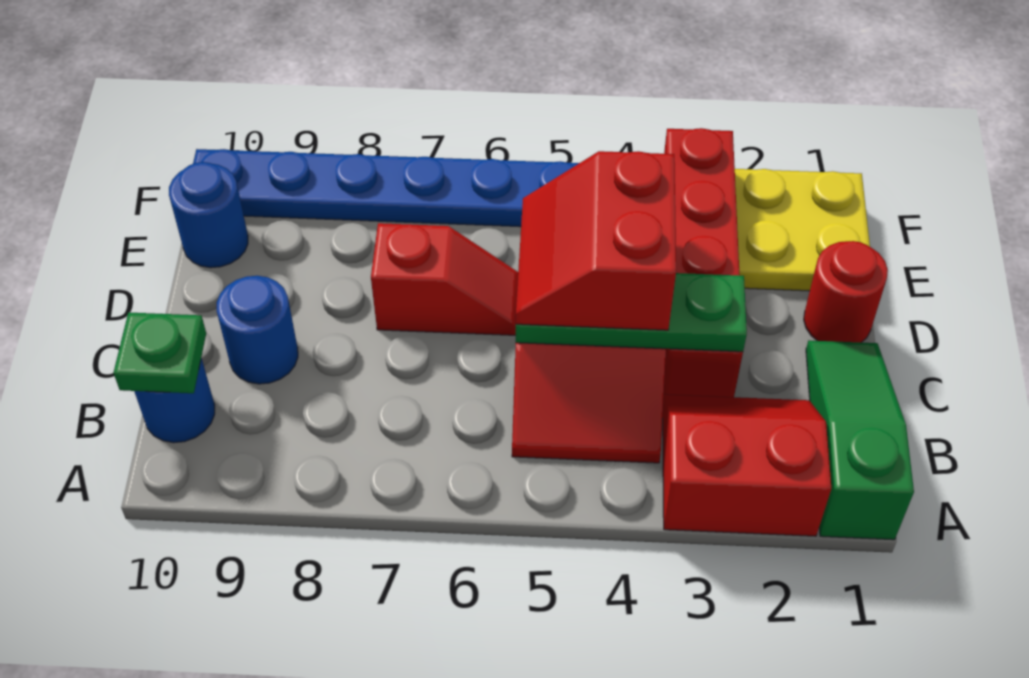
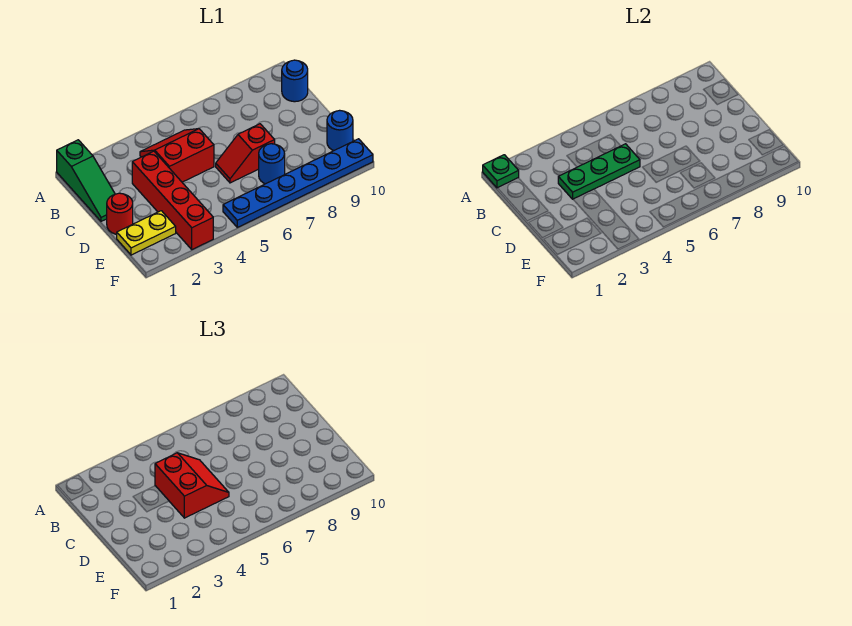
red slope A2:B3 level 1 top A -> none
green plate B10 level 2 -> green plate A1 level 2
blue round brick C9 level 1 -> blue round brick E7 level 1
yellow plate E1:F2 level 1 -> yellow plate E1:E2 level 1

